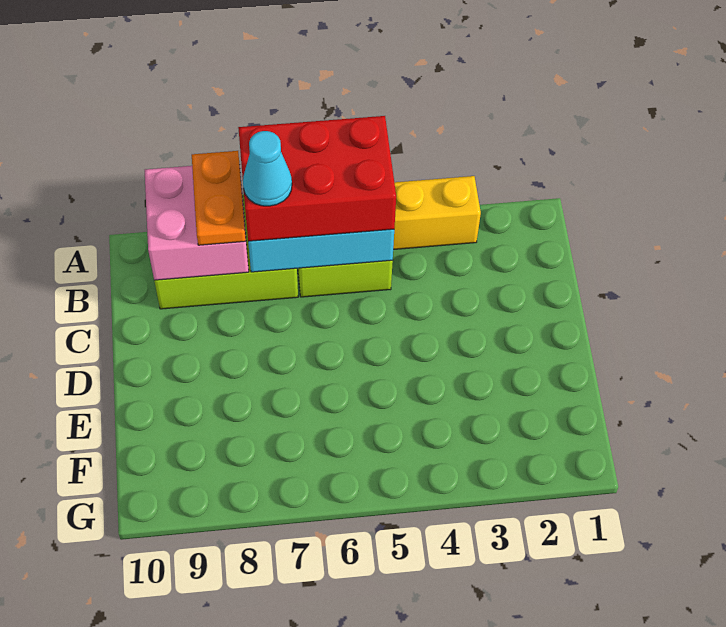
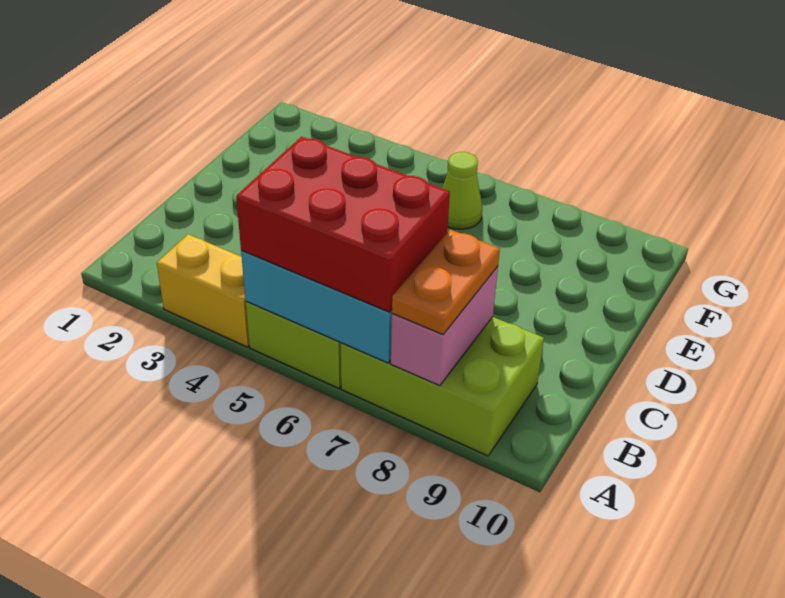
pink brick A8:B9 level 2 -> pink brick A8:B8 level 2
cyan cone B7 level 4 -> none
none -> lime cone F6 level 1

